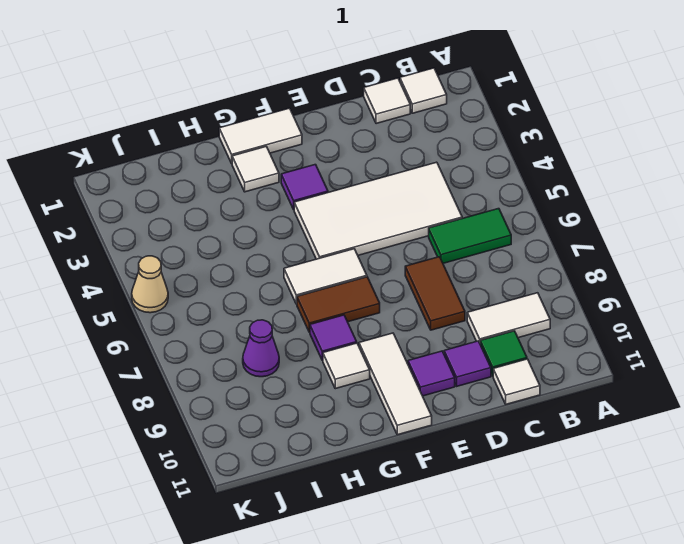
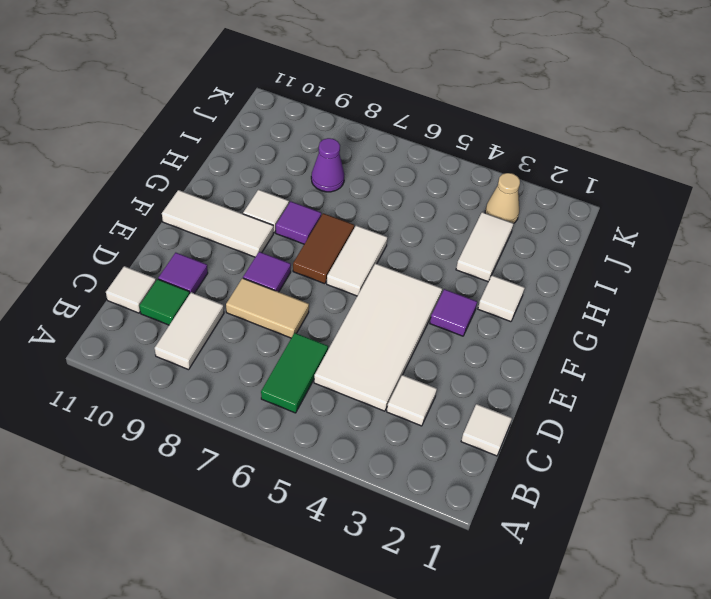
white tile B1 level 1 -> white tile C3 level 1
brown tile D7:D8 level 1 -> tan tile D7:D8 level 1
purple tile E10 level 1 -> purple tile E8 level 1
white tile F1:G1 level 1 -> white tile H3:I3 level 1
tan cone K5 level 1 -> tan cone J3 level 1

